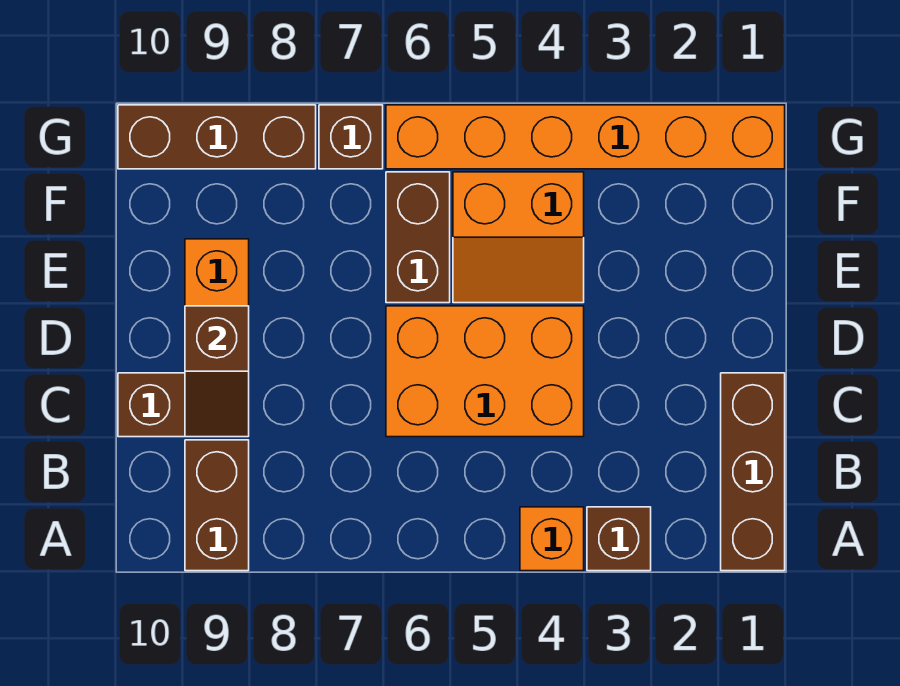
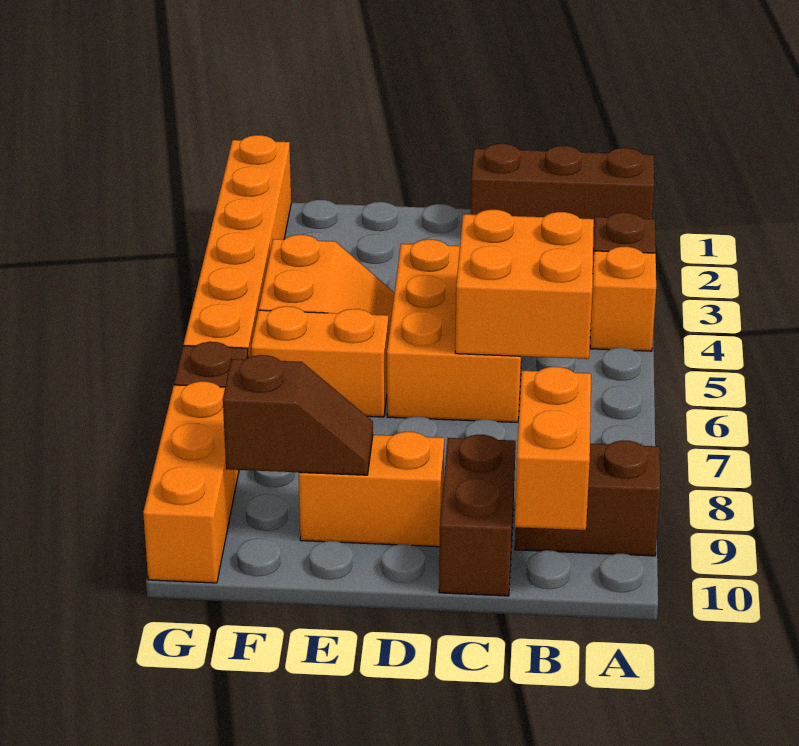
none -> orange brick B5:C6 level 2
none -> orange brick B9:B10 level 2
brown slope C9:D9 level 2 top D -> brown slope E9:F9 level 2 top F
brown brick E6:F6 level 1 -> orange brick E6:F6 level 1
brown brick G8:G10 level 1 -> orange brick G8:G10 level 1

